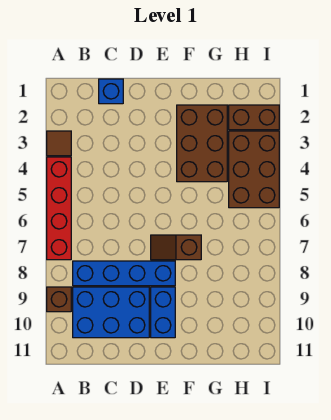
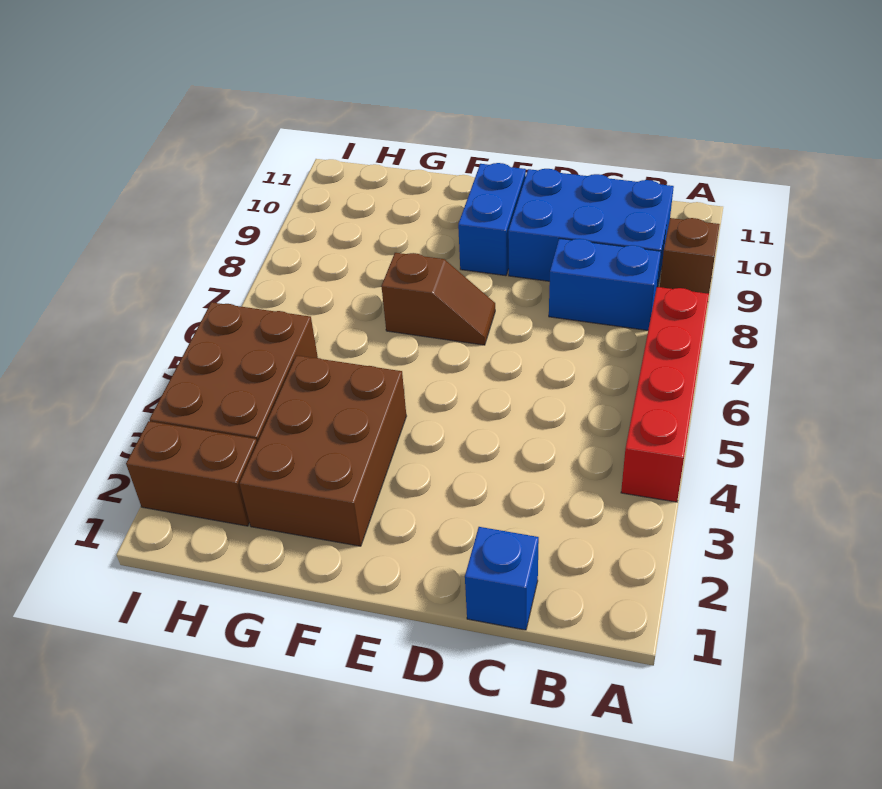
brown tile A3 level 1 -> none
blue brick B8:E8 level 1 -> blue brick B8:C8 level 1

